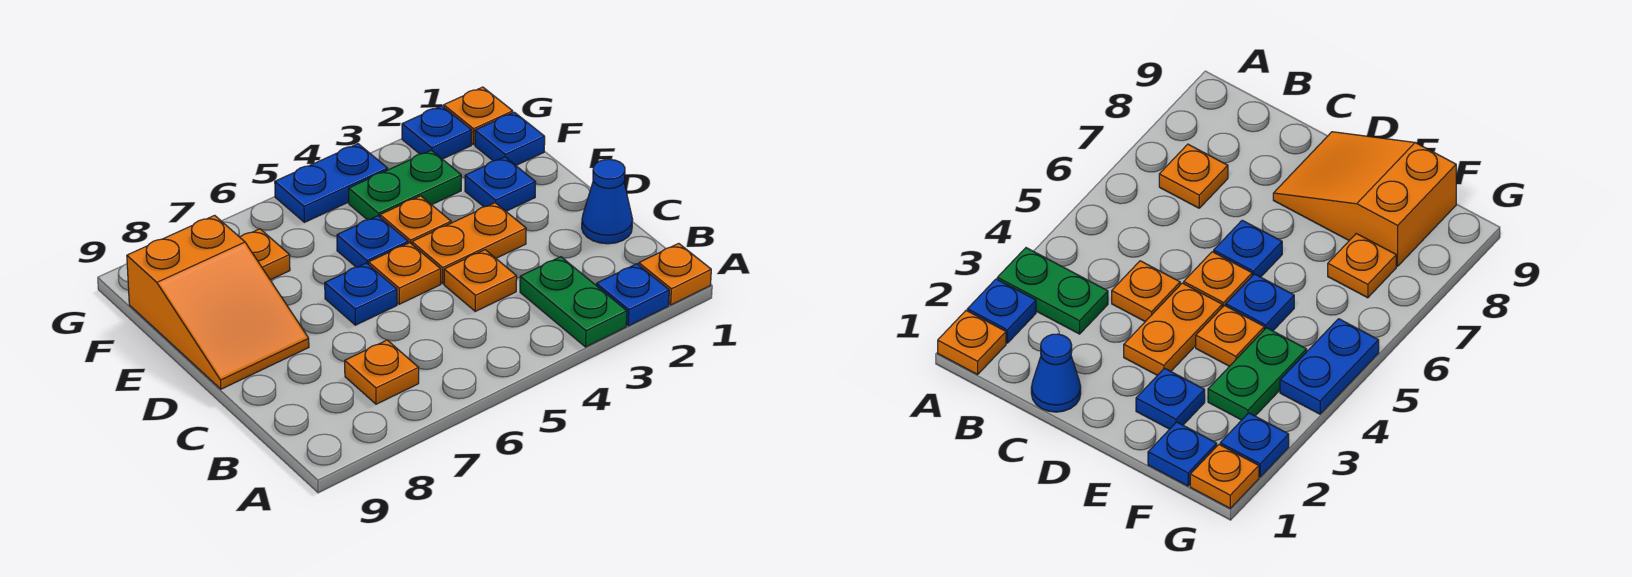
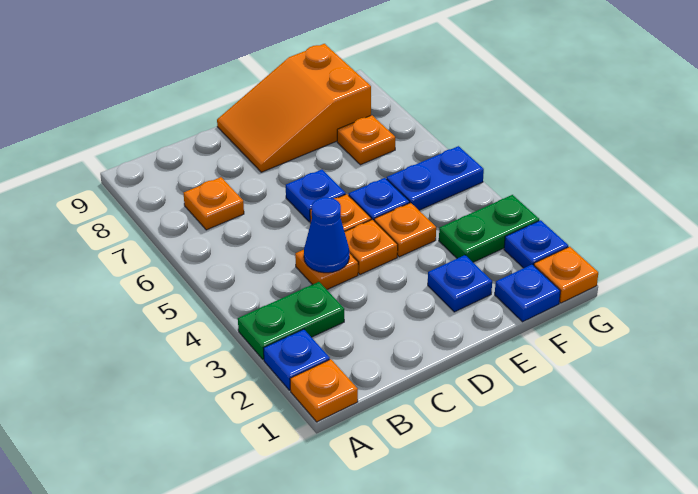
blue cone C1 level 1 -> blue cone C4 level 2
orange plate D3:D4 level 1 -> orange plate D4 level 1
green plate F3:F4 level 1 -> green plate F3:G3 level 1
blue plate G4:G5 level 1 -> blue plate F5:G5 level 1

